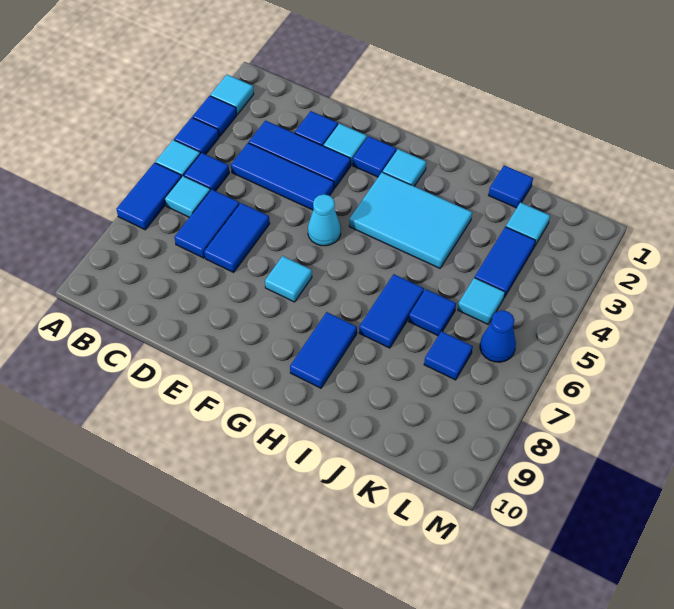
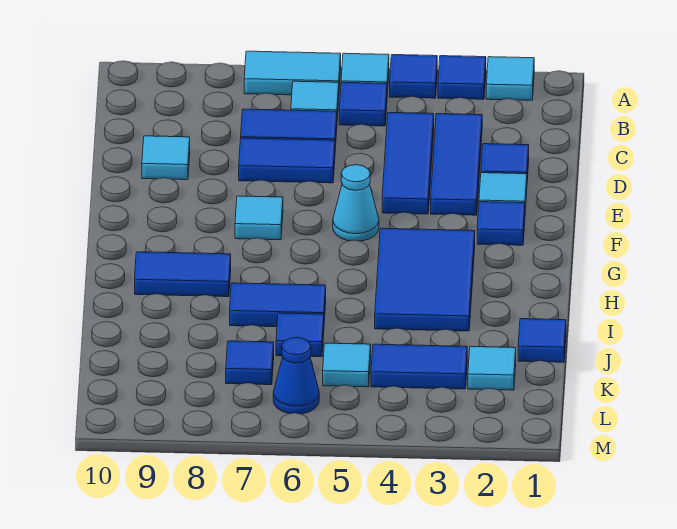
blue tile A6:A7 level 1 -> cyan tile A6:A7 level 1
cyan tile G2 level 1 -> cyan tile D9 level 1
cyan tile G3:I4 level 1 -> blue tile G3:I4 level 1

